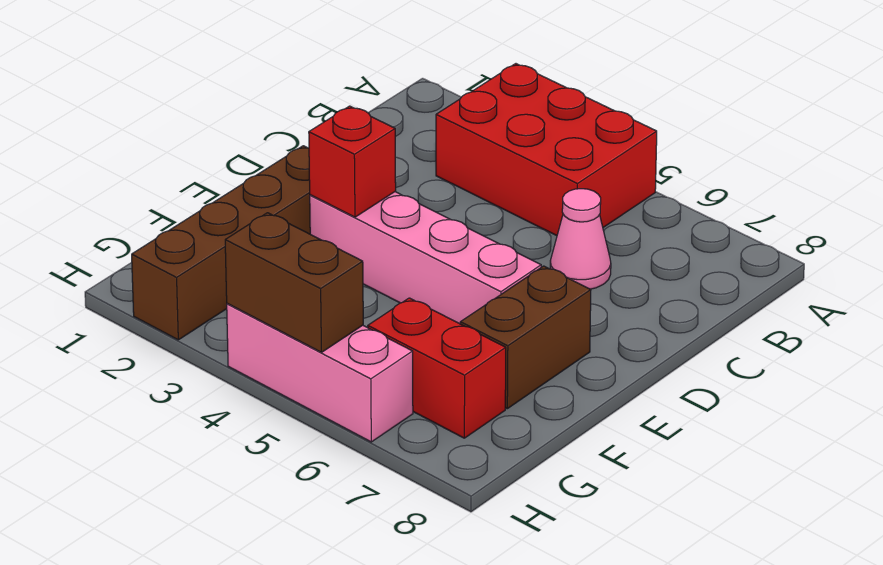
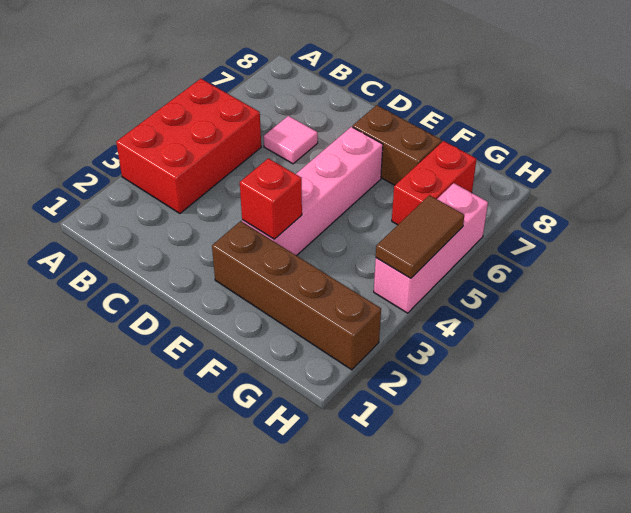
pink cone C6 level 1 -> pink tile C6 level 1
brown brick H4:H5 level 2 -> brown tile H4:H5 level 2

